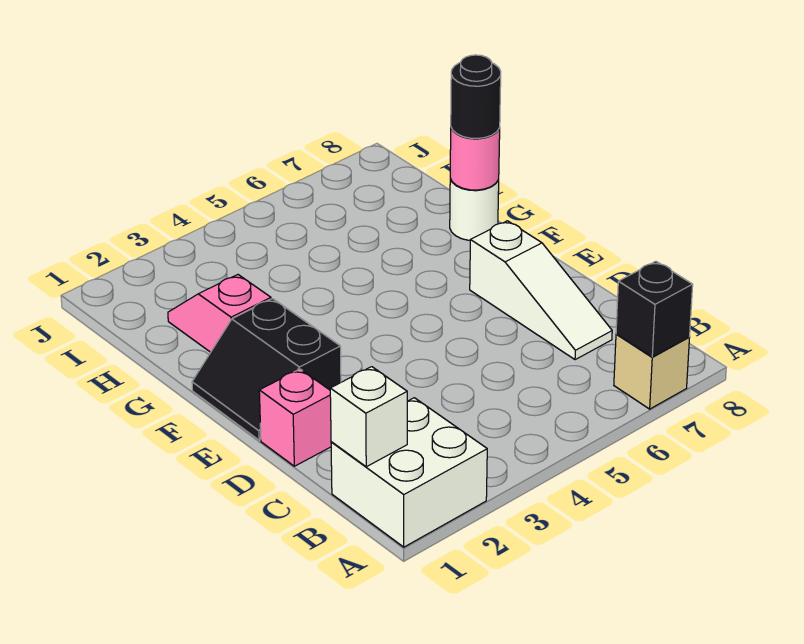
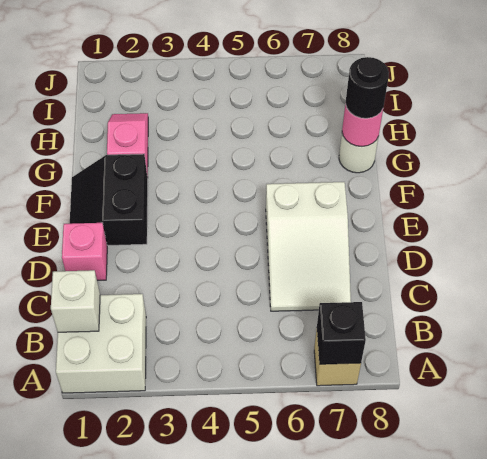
white slope C7:E7 level 1 top E -> white slope C6:E7 level 1 top E

